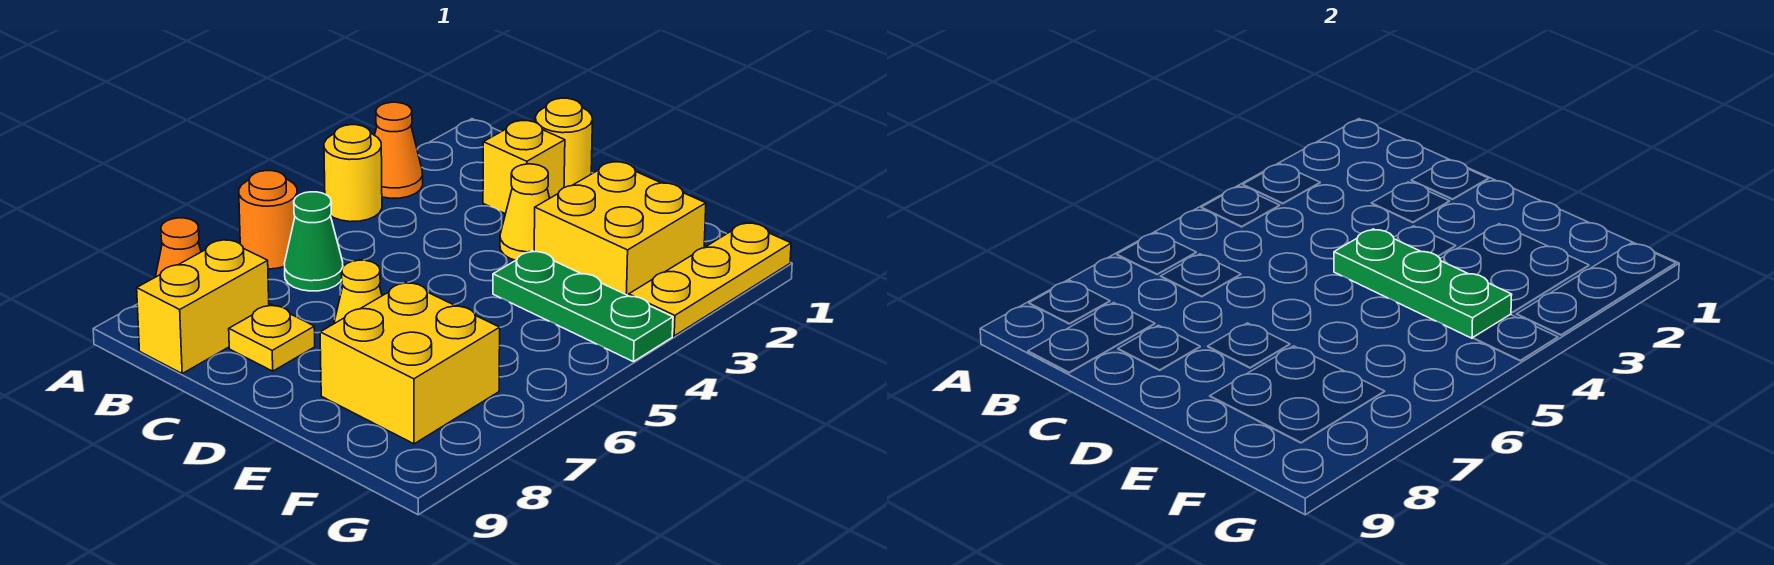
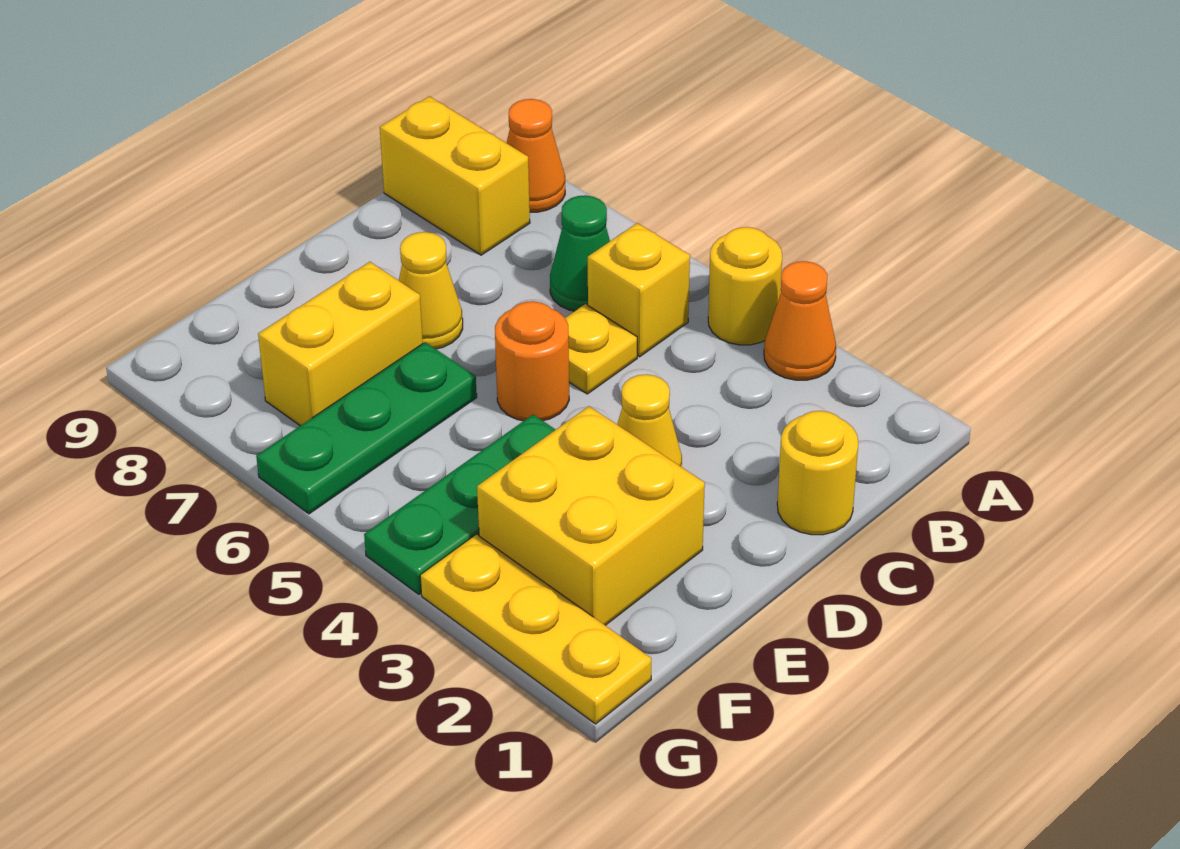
orange round brick A6 level 1 -> orange round brick D5 level 1
yellow brick C2 level 1 -> yellow brick B5 level 1
yellow plate C8 level 1 -> yellow plate C5 level 1
green plate D4:F4 level 2 -> green plate E6:G6 level 1
yellow brick E7:F8 level 1 -> yellow brick E7:F7 level 1

